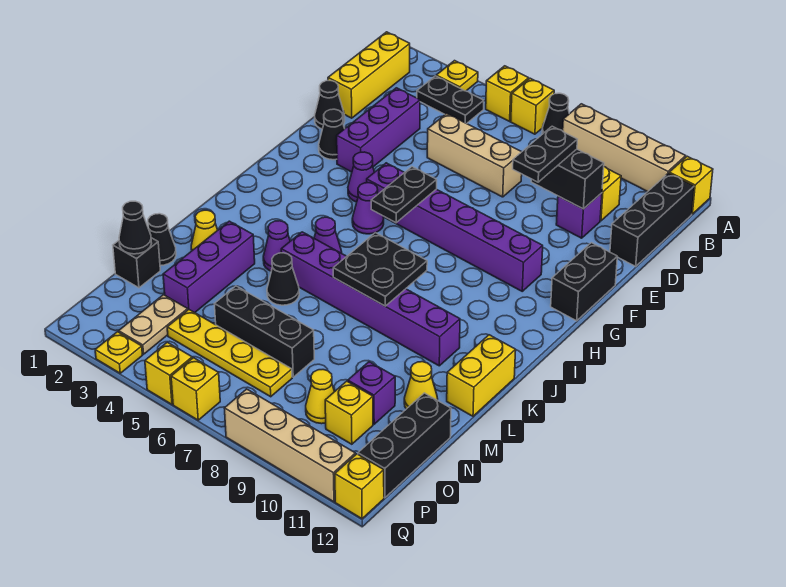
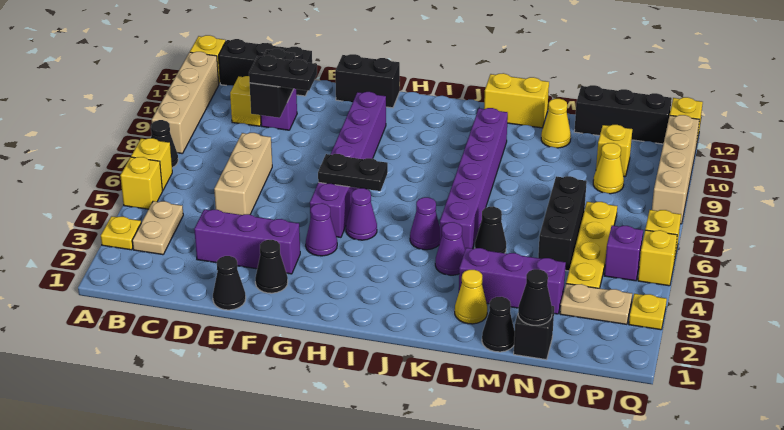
yellow brick B1:D1 level 1 -> none
black plate B3:B4 level 1 -> tan plate B3:B4 level 1
black plate J7:K8 level 2 -> none
purple brick N10 level 1 -> purple brick P5 level 1

